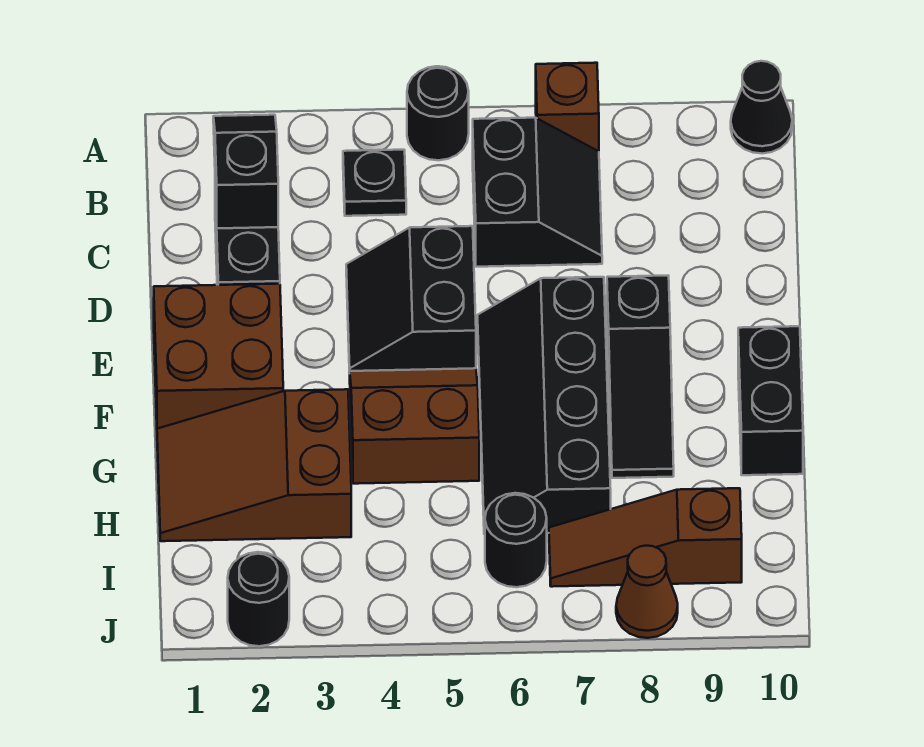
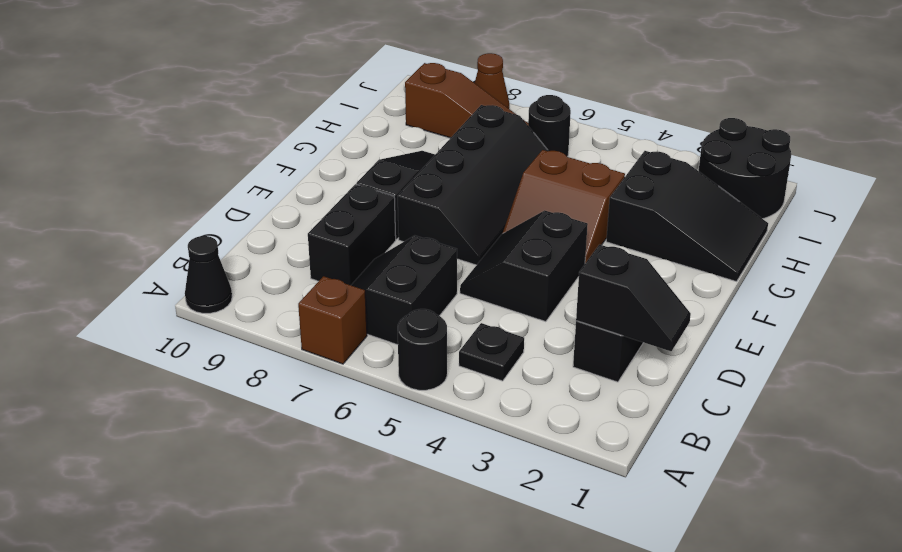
black slope B2:C2 level 2 top C -> black slope C1:C2 level 2 top 2
black slope D4:E5 level 1 top 5 -> black slope D4:E5 level 1 top 4
brown brick E1:F2 level 1 -> none
black brick F10:G10 level 1 -> black brick C8:D8 level 1
brown slope G1:H3 level 1 top 3 -> black slope G1:H3 level 1 top 3
black round brick J2 level 1 -> black round brick I1:J2 level 1

